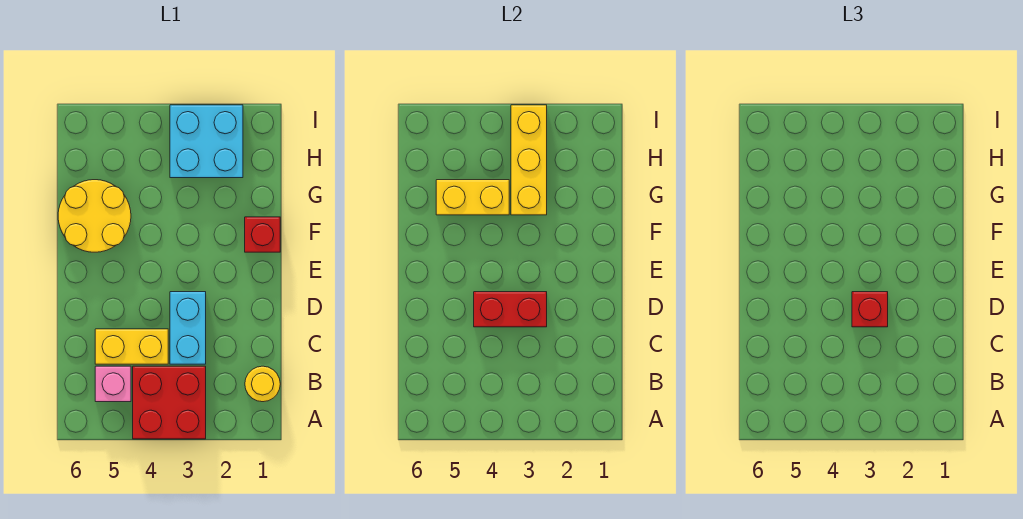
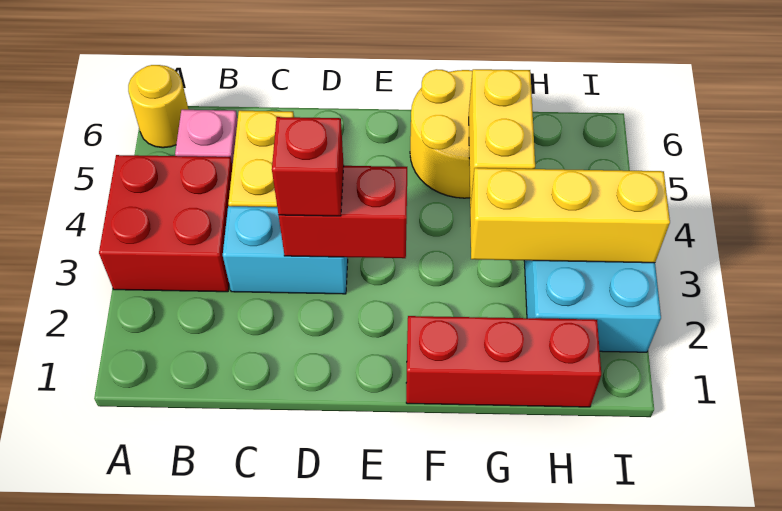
yellow round brick B1 level 1 -> yellow round brick A6 level 1
red brick D3:D4 level 2 -> red brick D3:E3 level 2
red brick F1 level 1 -> red brick F1:H1 level 1

